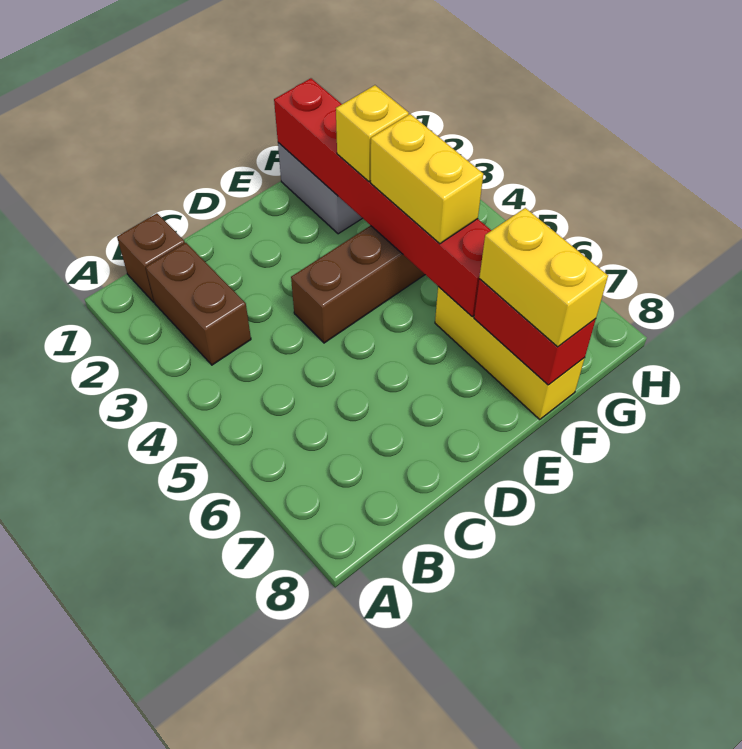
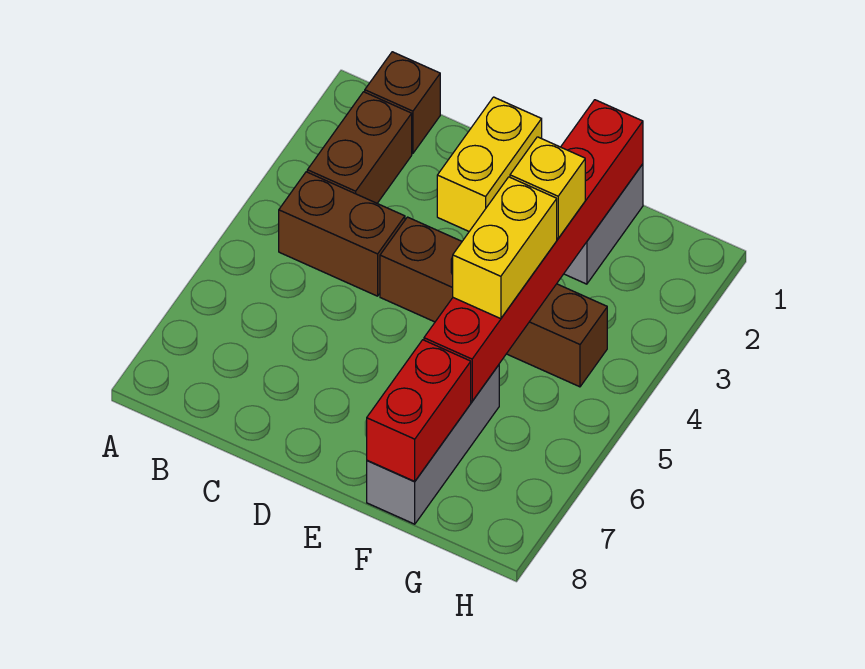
none -> brown brick B4:C4 level 1
yellow brick F6:F8 level 1 -> grey brick F6:F8 level 1
yellow brick F7:F8 level 3 -> yellow brick D1:D2 level 1

